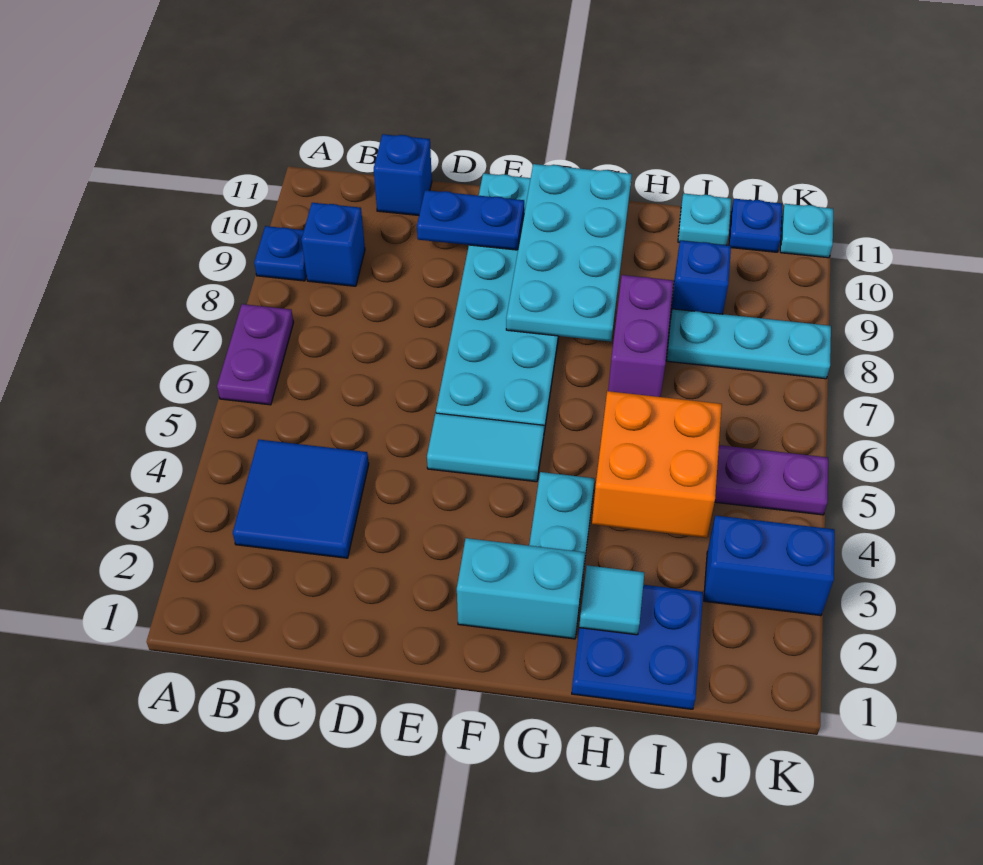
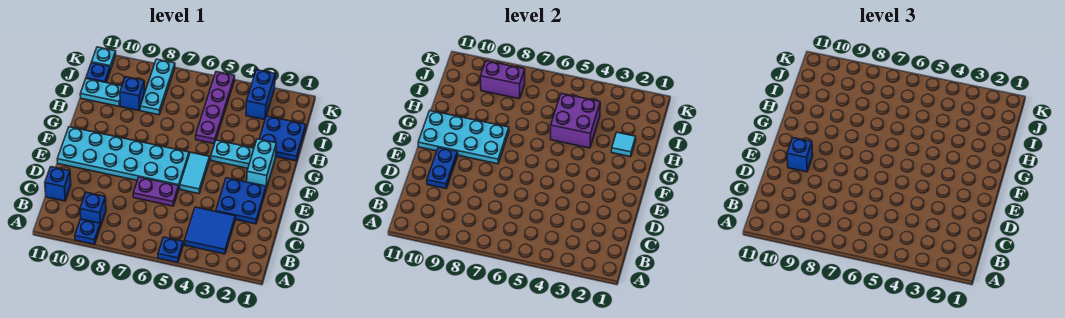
none -> blue plate A5 level 1
purple plate A6:A7 level 1 -> purple plate D6:D7 level 1
none -> blue plate D2:E3 level 1
none -> blue brick E10 level 3
orange brick H4:I5 level 2 -> purple brick H4:I5 level 2
purple brick H7:H8 level 1 -> purple brick J8:J9 level 2
cyan plate I11 level 1 -> cyan plate I10:I11 level 1

